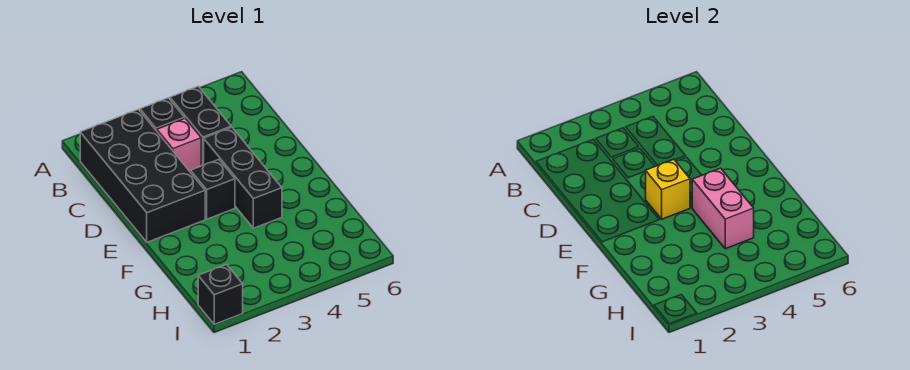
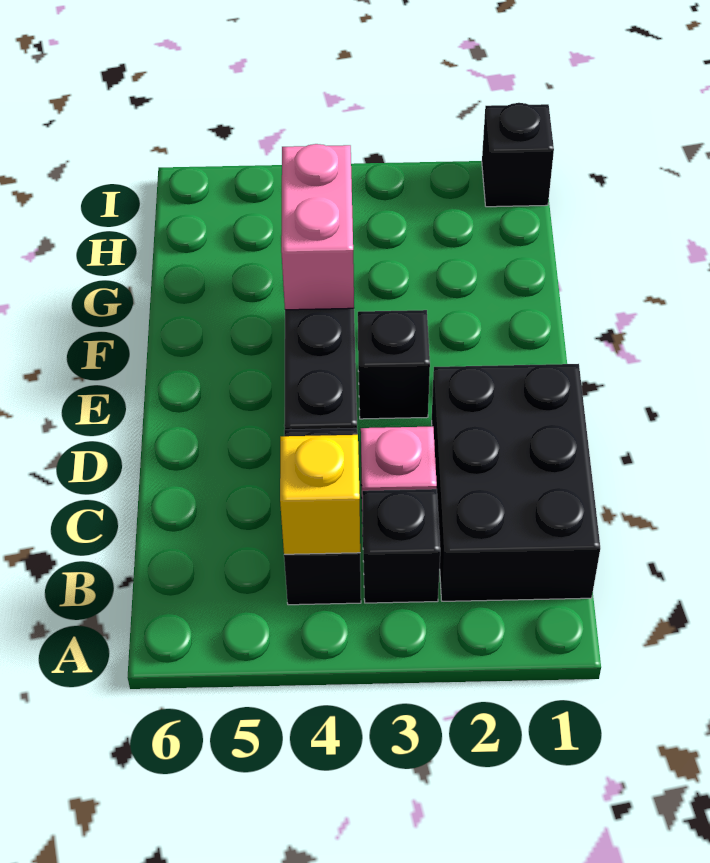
black brick B1:E2 level 1 -> black brick B1:D2 level 1
yellow brick E3 level 2 -> yellow brick B4 level 2

